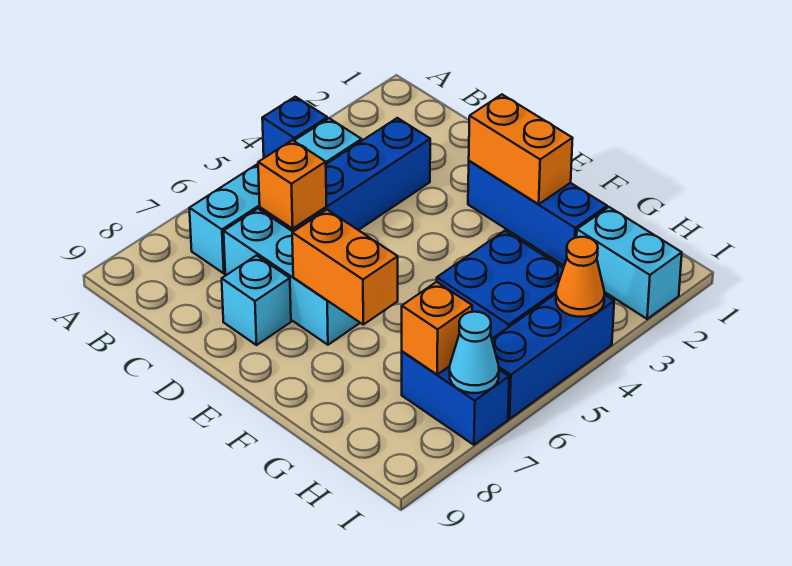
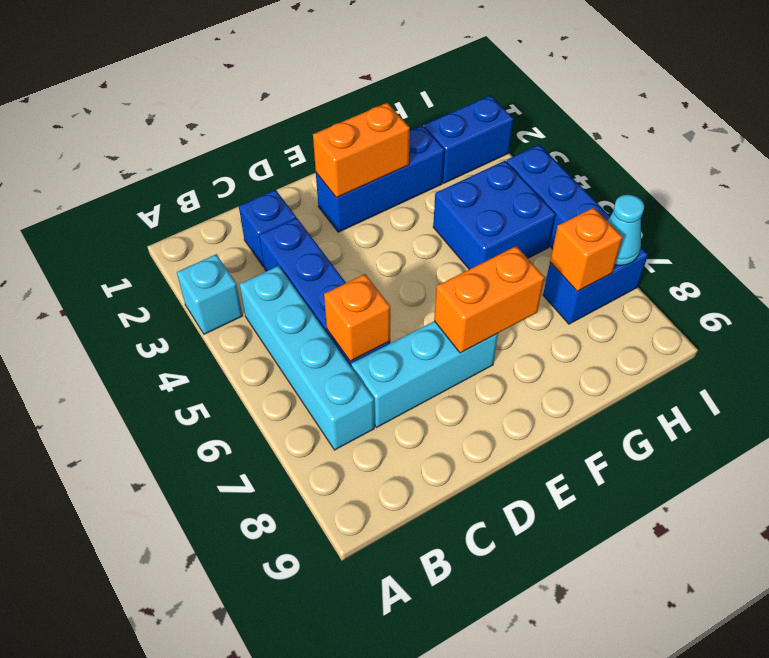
blue brick A4 level 1 -> blue brick C2 level 1
cyan brick D8 level 1 -> cyan brick A3 level 1
cyan brick H2:I2 level 1 -> blue brick H2:I2 level 1
orange cone I4 level 2 -> none

